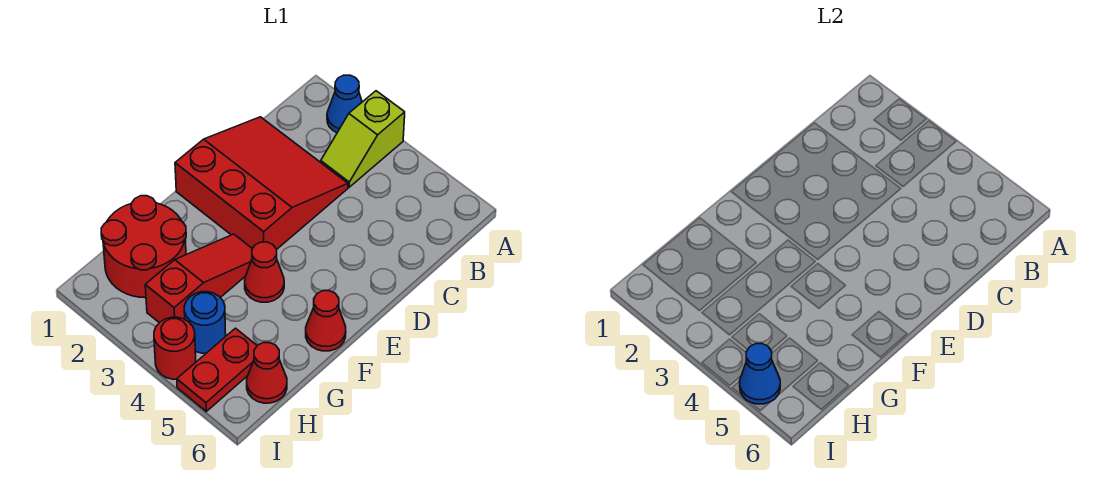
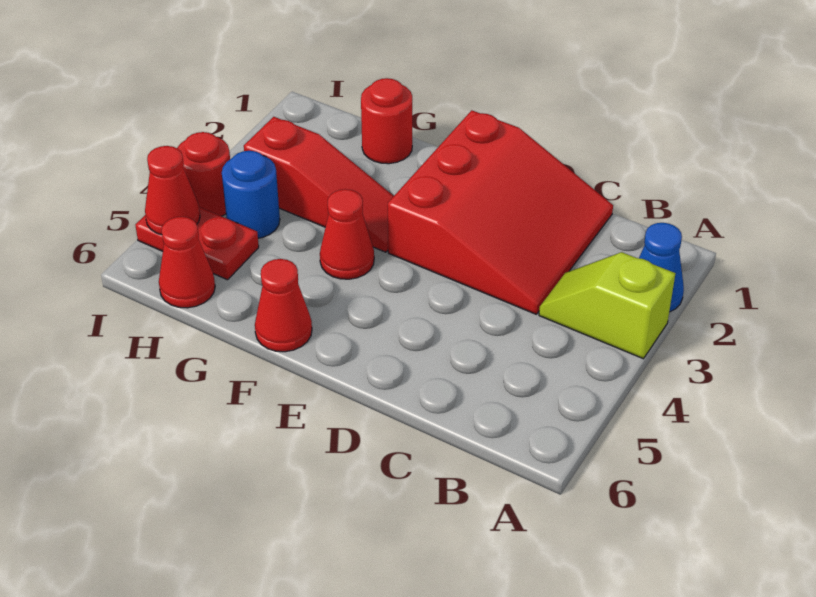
red round brick G1:H2 level 1 -> red round brick G1 level 1
blue cone I5 level 2 -> red cone I5 level 2

